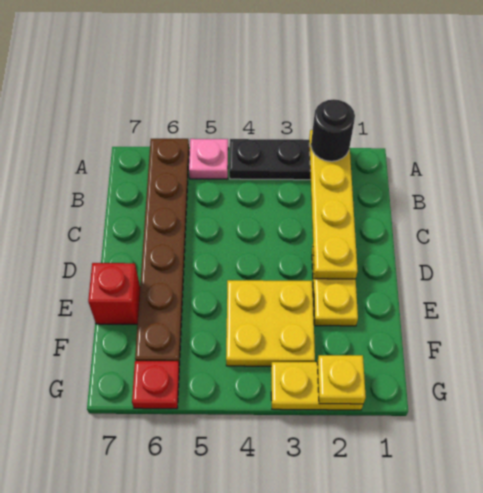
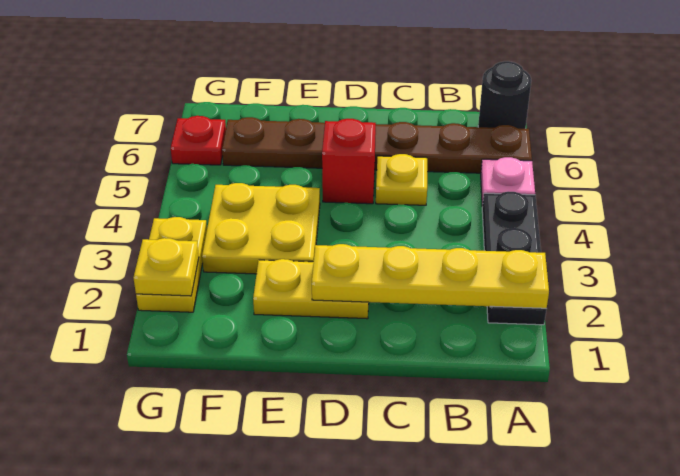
black round brick A2 level 3 -> black round brick A7 level 1
none -> yellow plate C5 level 1
red brick E7 level 1 -> red brick D5 level 1

